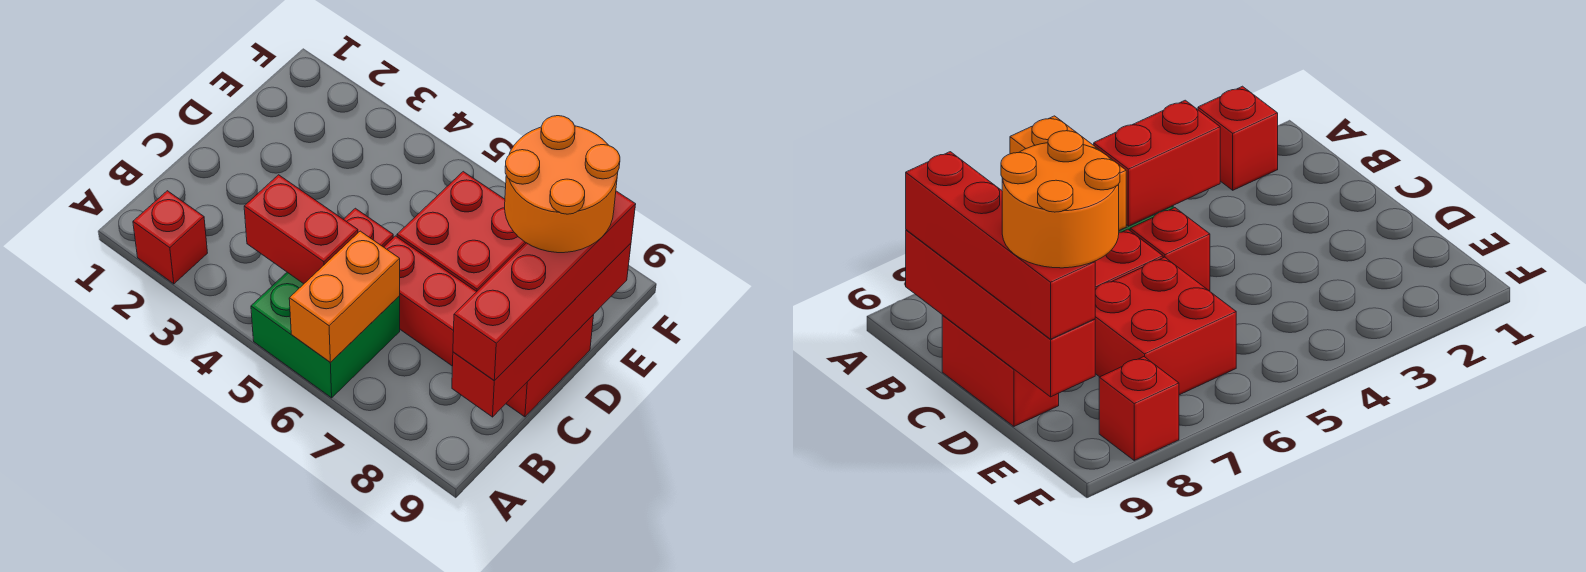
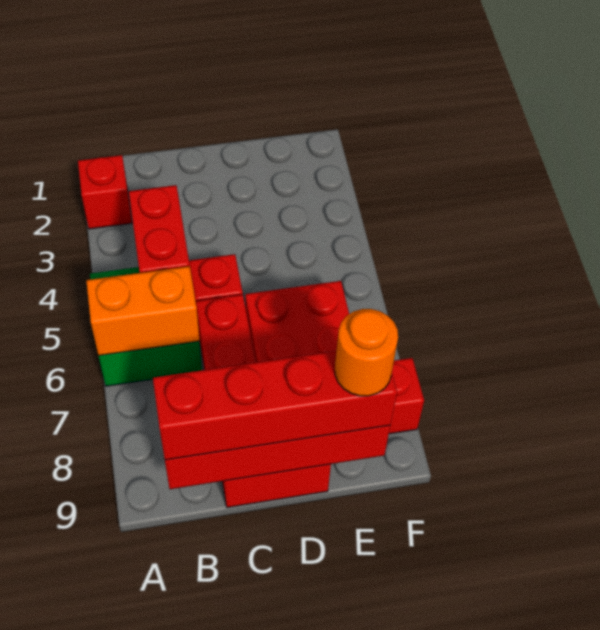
orange round brick D8:E9 level 4 -> orange round brick E9 level 4

